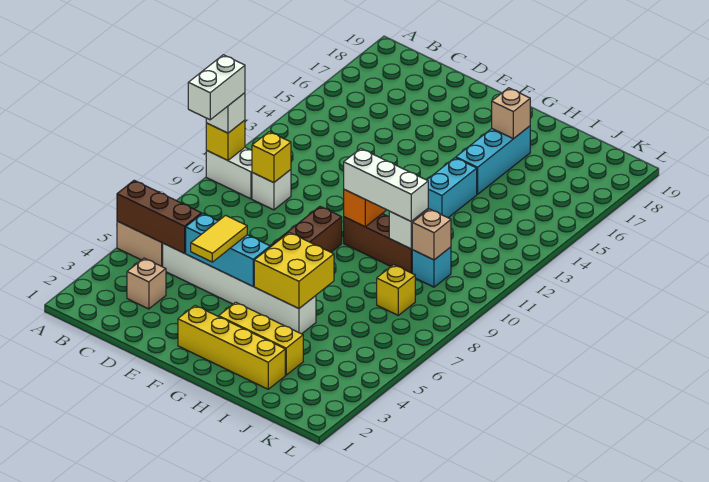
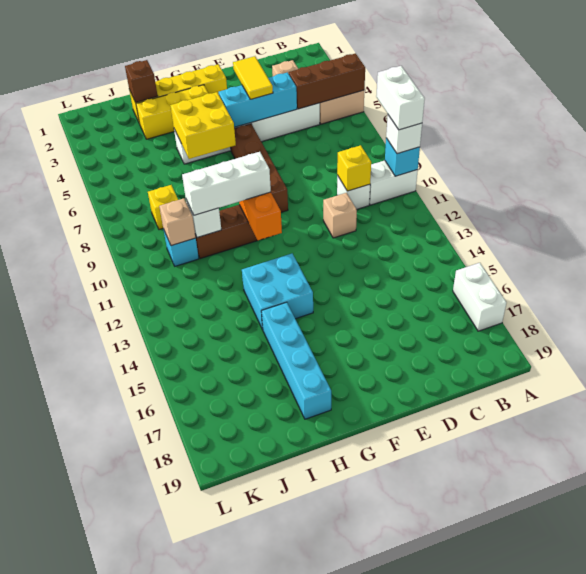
yellow brick A10 level 2 -> cyan brick A10 level 2
none -> white brick A16:A17 level 1
cyan brick H13:H14 level 1 -> cyan brick G13:H14 level 1
cyan brick H15:H17 level 1 -> cyan brick H15:H18 level 1
tan brick H17 level 2 -> tan brick D11 level 1
none -> brown brick I2 level 2

